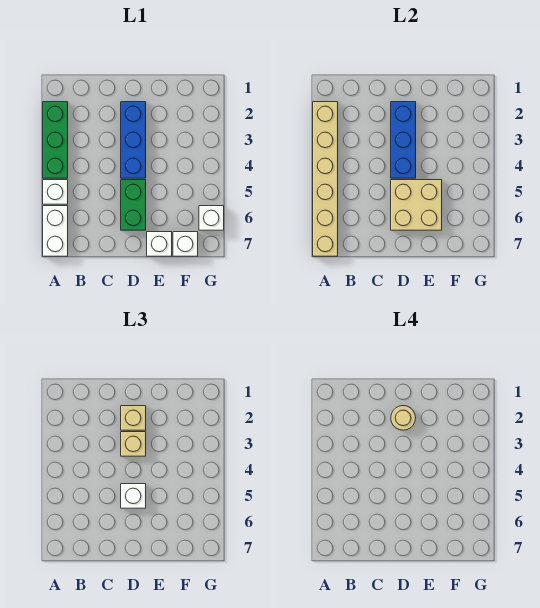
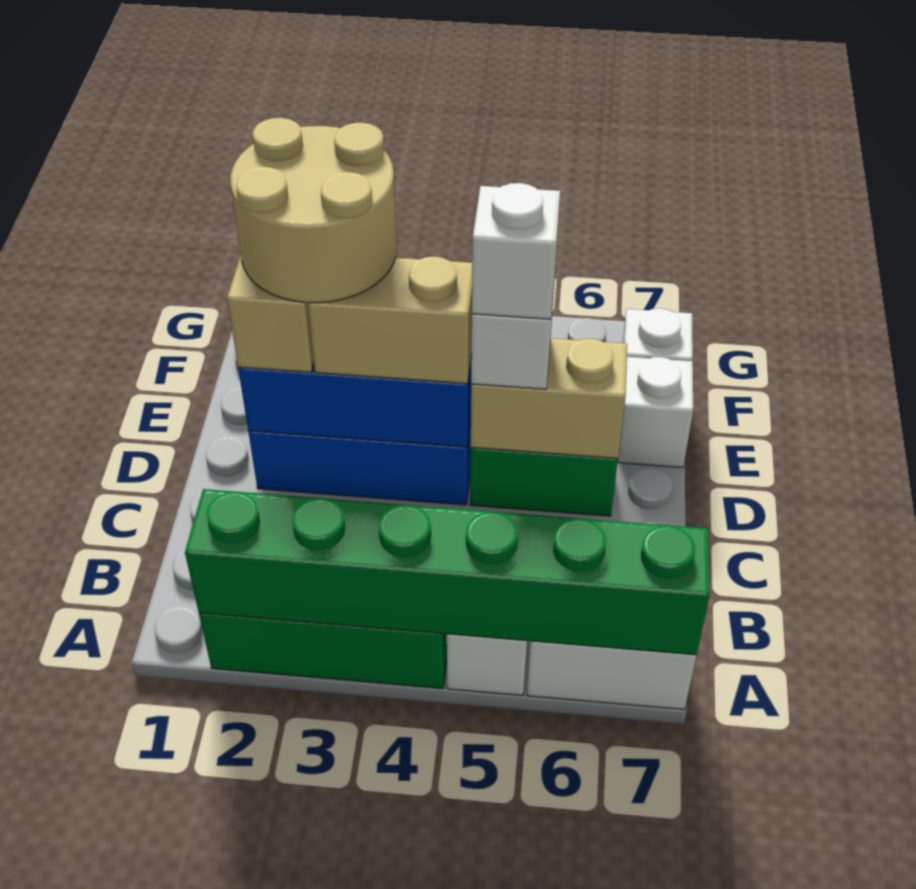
tan brick A2:A7 level 2 -> green brick A2:A7 level 2
tan round brick D2 level 4 -> tan round brick D2:E3 level 4
tan brick D3 level 3 -> tan brick D3:D4 level 3
tan brick D5:E6 level 2 -> tan brick D5:D6 level 2
white brick G6 level 1 -> white brick D5 level 4

